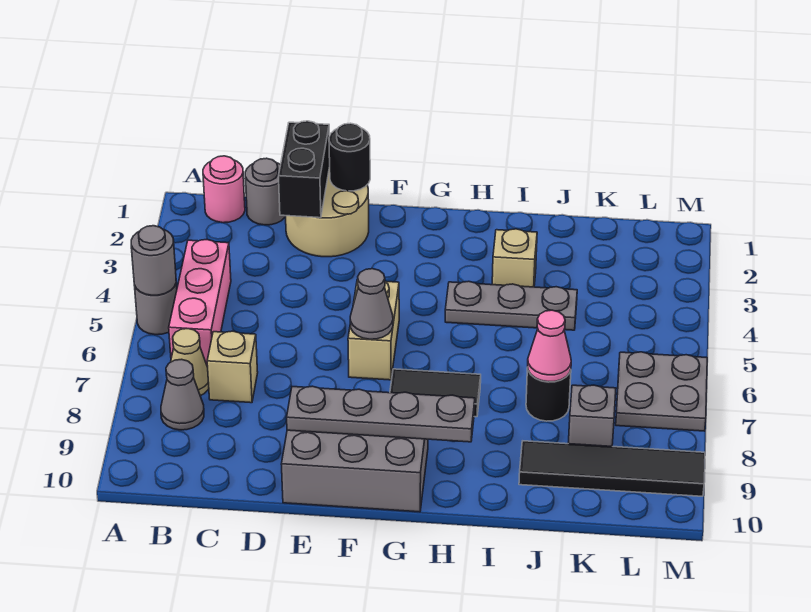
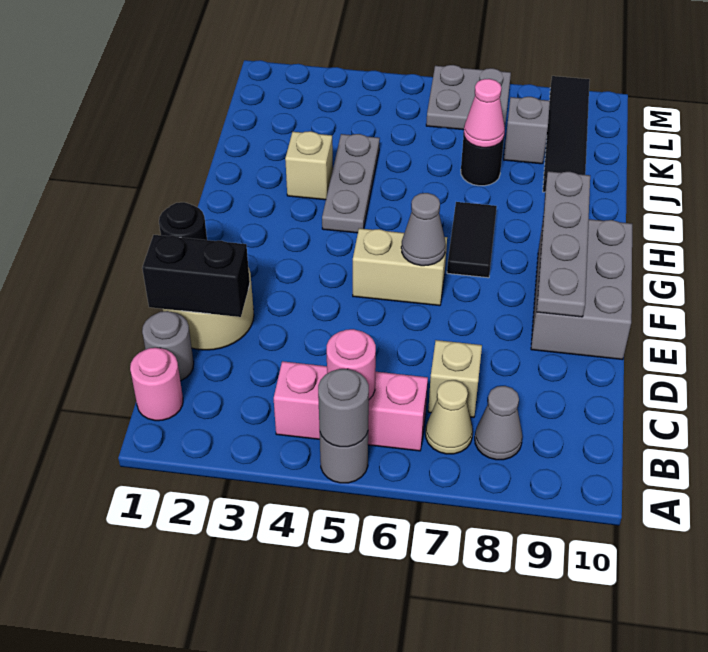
none -> pink round brick B5 level 2

